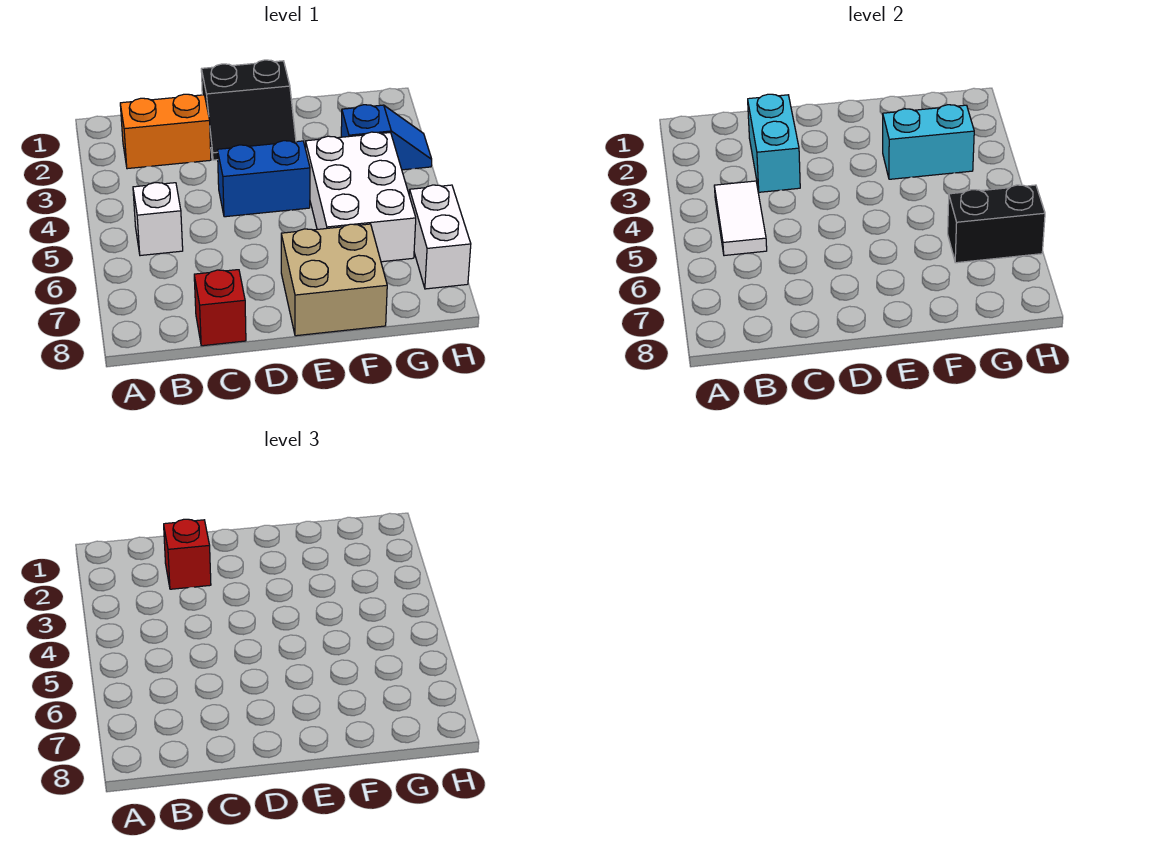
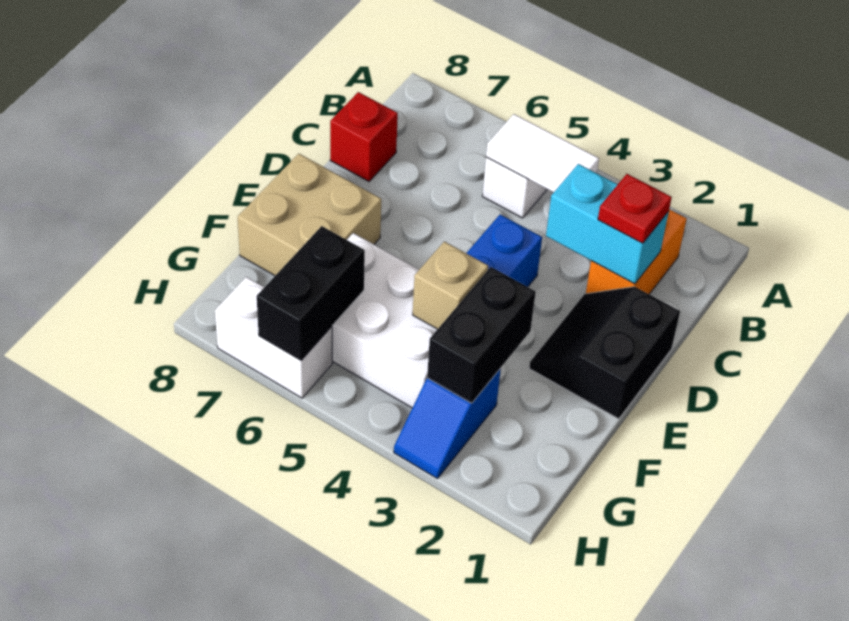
red brick C2 level 3 -> red plate C2 level 3
cyan brick F3:G3 level 2 -> black brick F3:G3 level 2
none -> tan brick F4 level 2

